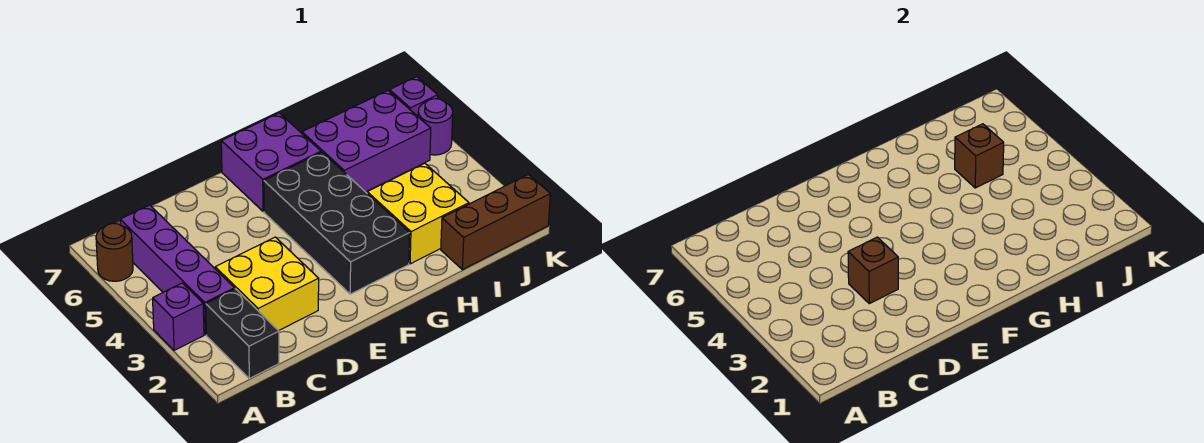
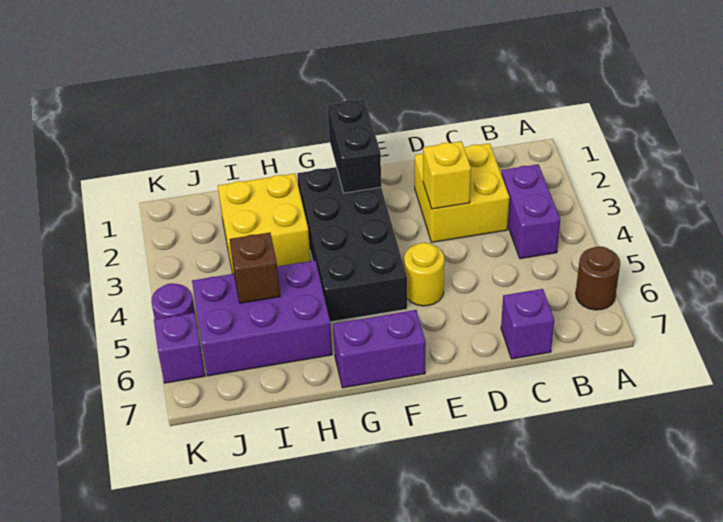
purple brick A3 level 1 -> purple brick C7 level 1
black brick B1:B2 level 1 -> black brick F1:F2 level 2
purple brick B3:B6 level 1 -> purple brick B3:B4 level 1
brown brick D3 level 2 -> yellow brick D3 level 2
none -> yellow round brick E5 level 1
purple brick F6:G7 level 1 -> purple brick F7:G7 level 1
brown brick I1:K1 level 1 -> none

